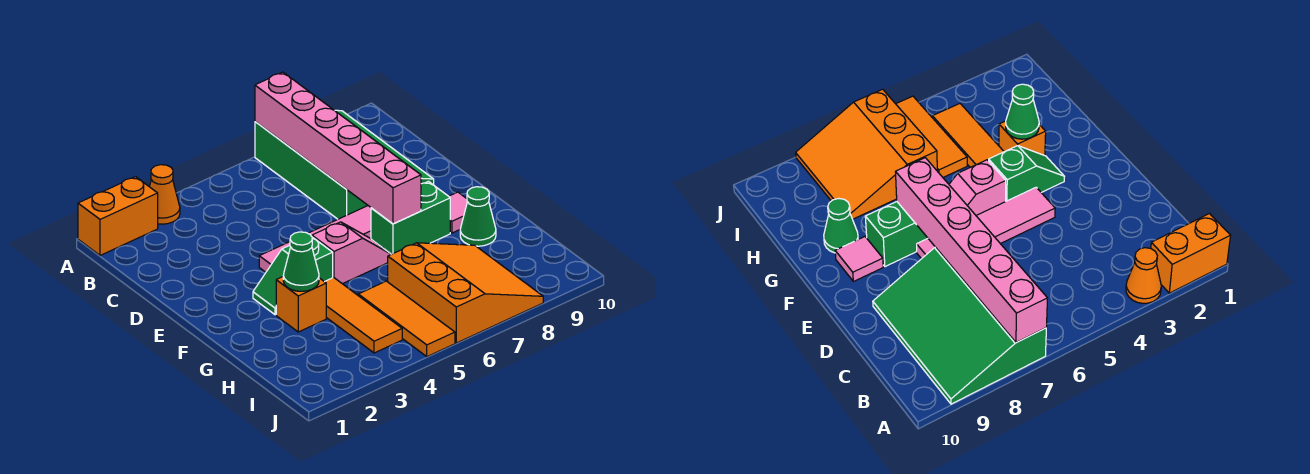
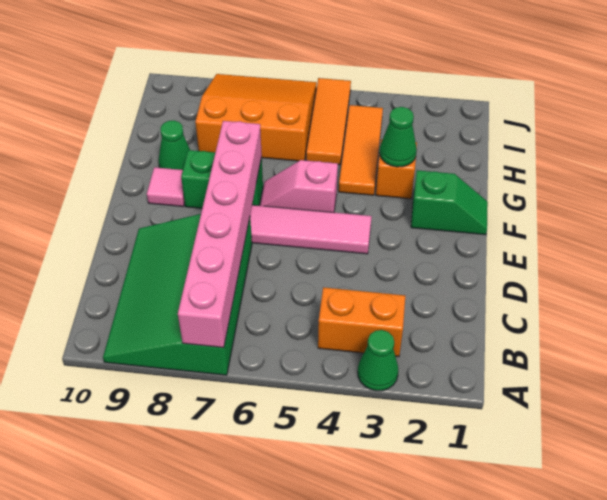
orange brick A1:A2 level 1 -> orange brick B3:B4 level 1
orange cone A3 level 1 -> green cone A3 level 1
green slope F3:F4 level 1 top 4 -> green slope F1:F2 level 1 top 2
orange slope H6:J8 level 1 top 6 -> orange slope H6:J8 level 1 top H

